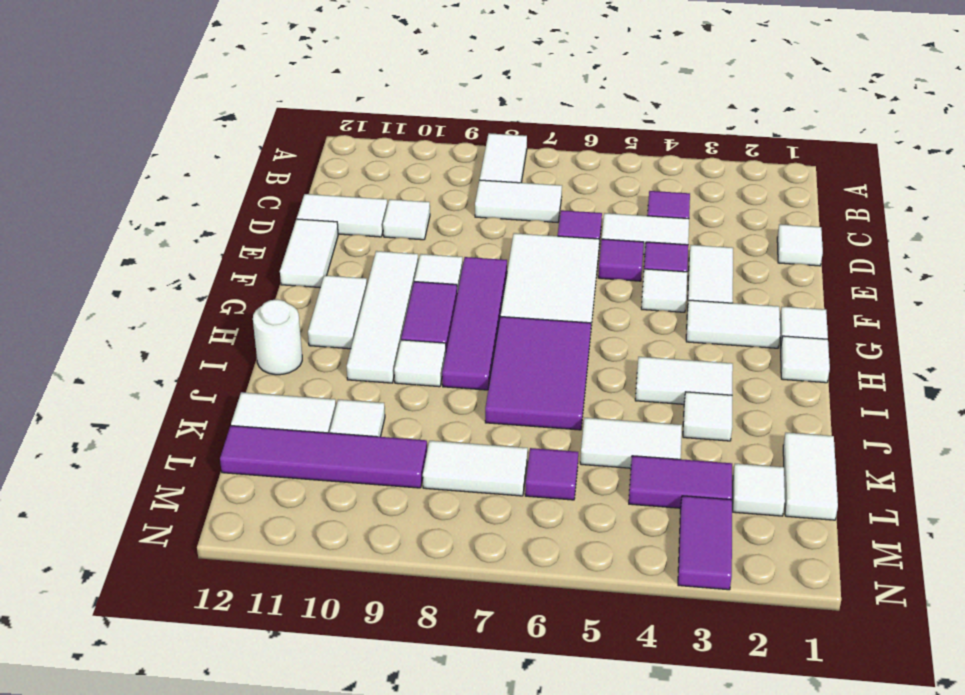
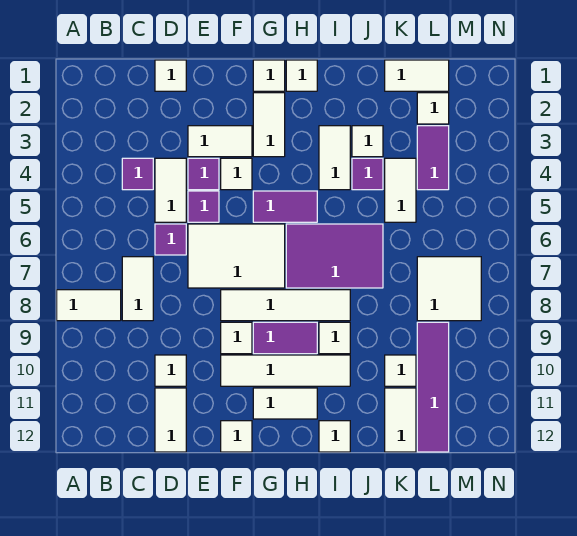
white tile E12:F12 level 1 -> white tile F12 level 1
purple tile F8:I8 level 1 -> white tile F8:I8 level 1
white round brick I12 level 1 -> white tile I12 level 1
purple tile L6 level 1 -> purple tile J4 level 1
white tile L7:L8 level 1 -> white tile L7:M8 level 1
purple tile M3:N3 level 1 -> purple tile G5:H5 level 1

